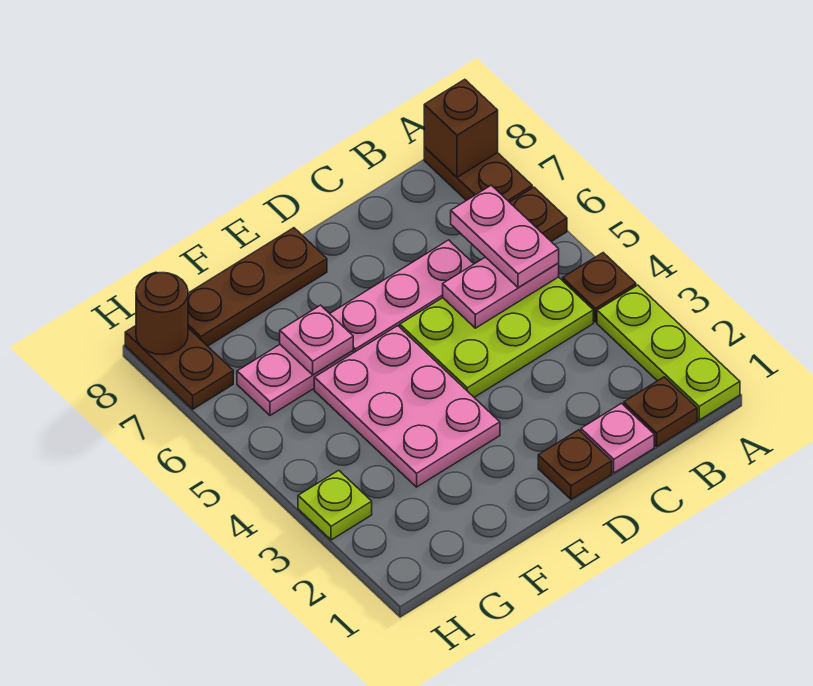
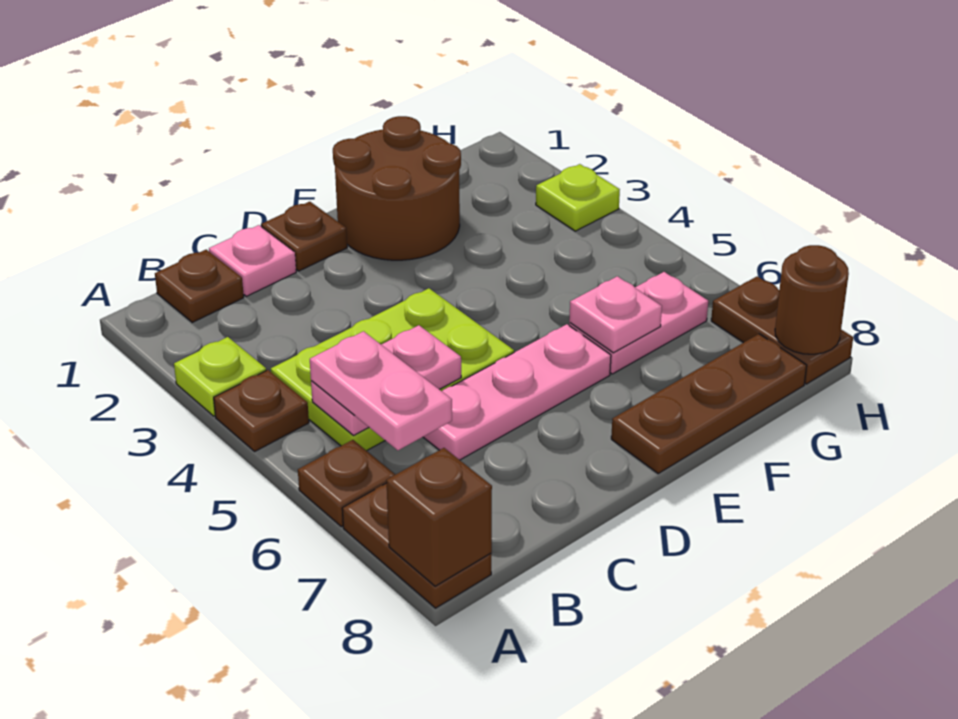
lime plate A1:A3 level 1 -> lime plate A3 level 1
none -> brown round brick E1:F2 level 1
pink plate E3:F5 level 1 -> none

